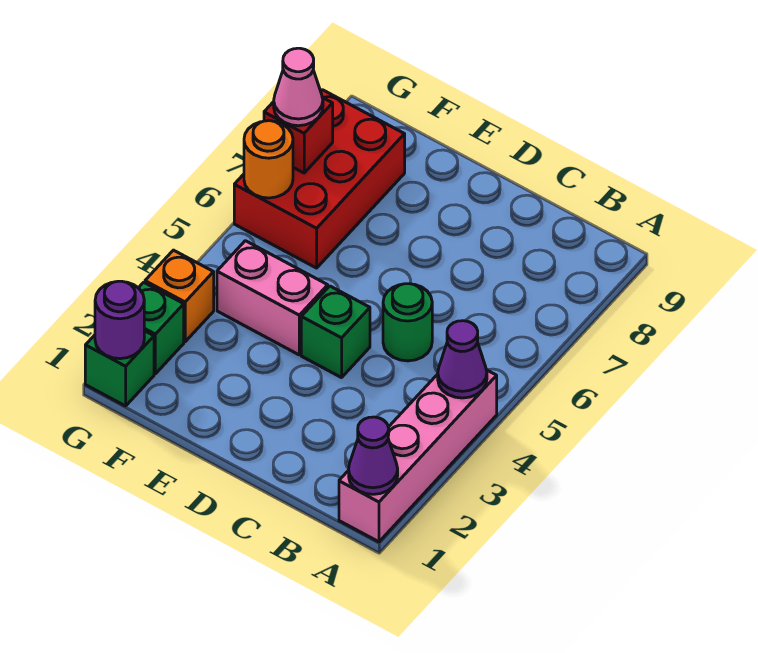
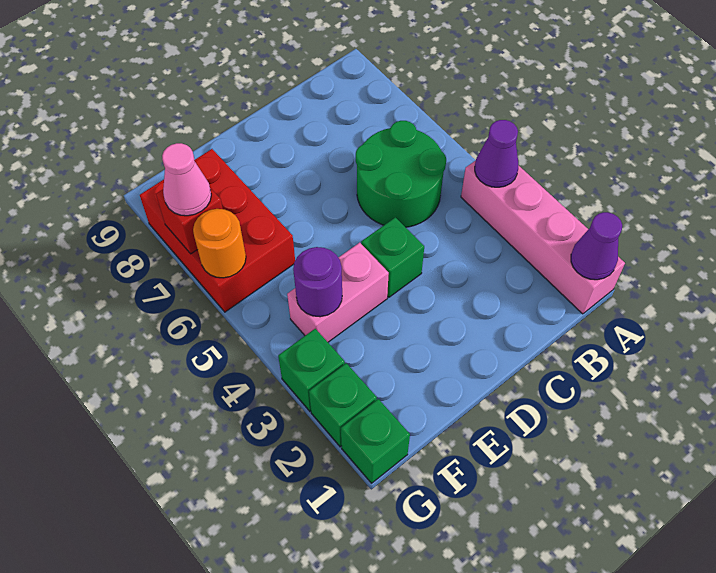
green round brick C5 level 1 -> green round brick B5:C6 level 1
purple round brick G1 level 2 -> purple round brick F4 level 2
orange brick G3 level 1 -> green brick G3 level 1

